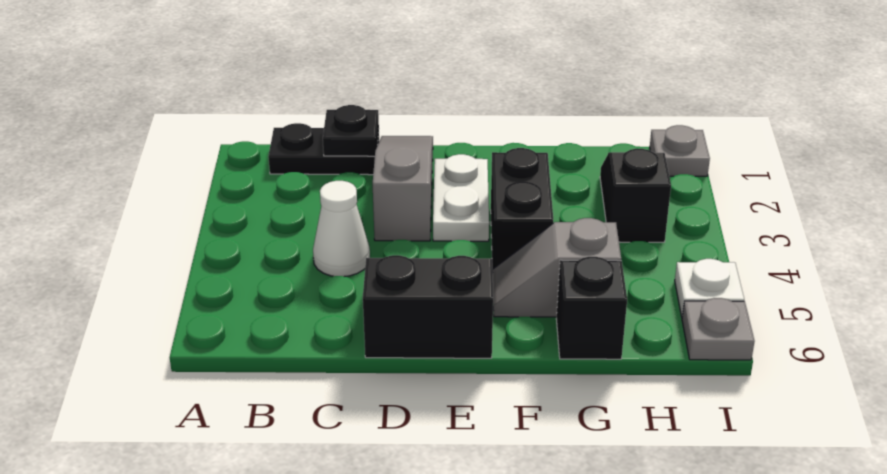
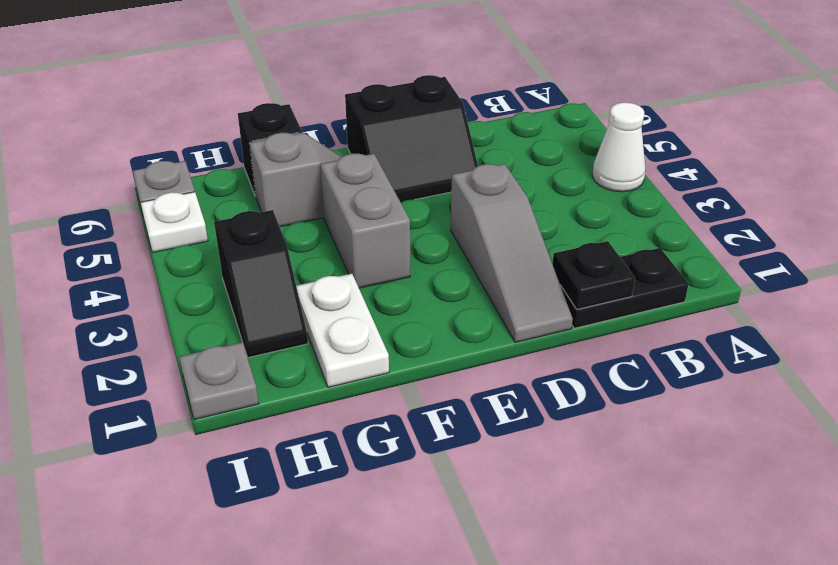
white cone C4 level 1 -> white cone A4 level 1
white plate E2:E3 level 1 -> white plate G1:G2 level 1
black brick F3:F4 level 1 -> grey brick F3:F4 level 1

